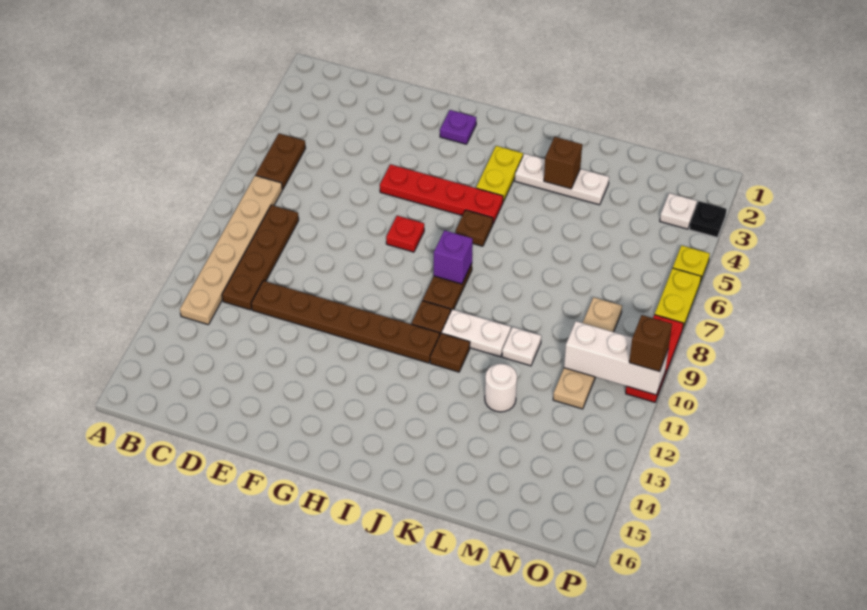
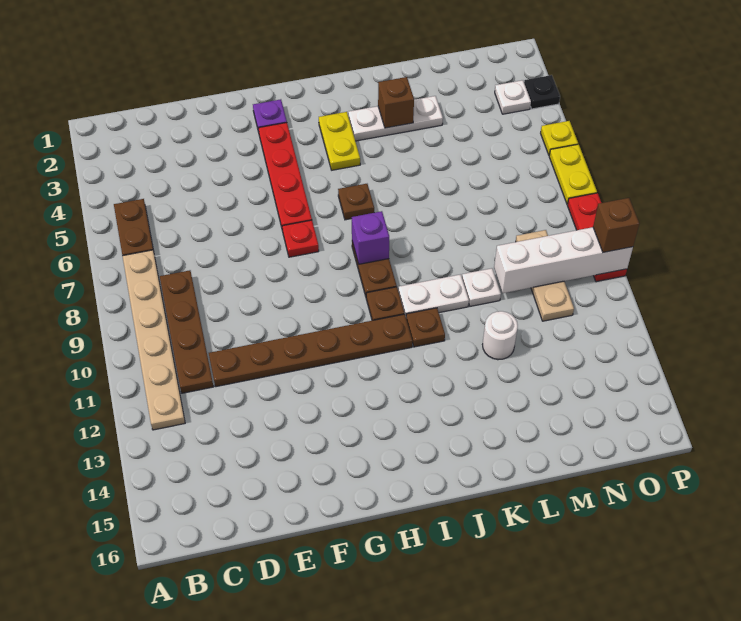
red plate F5:I5 level 1 -> red plate G3:G6 level 1
tan plate N8:N11 level 1 -> tan plate N9:N11 level 1
white brick N10:P10 level 2 -> white brick M10:P10 level 2

